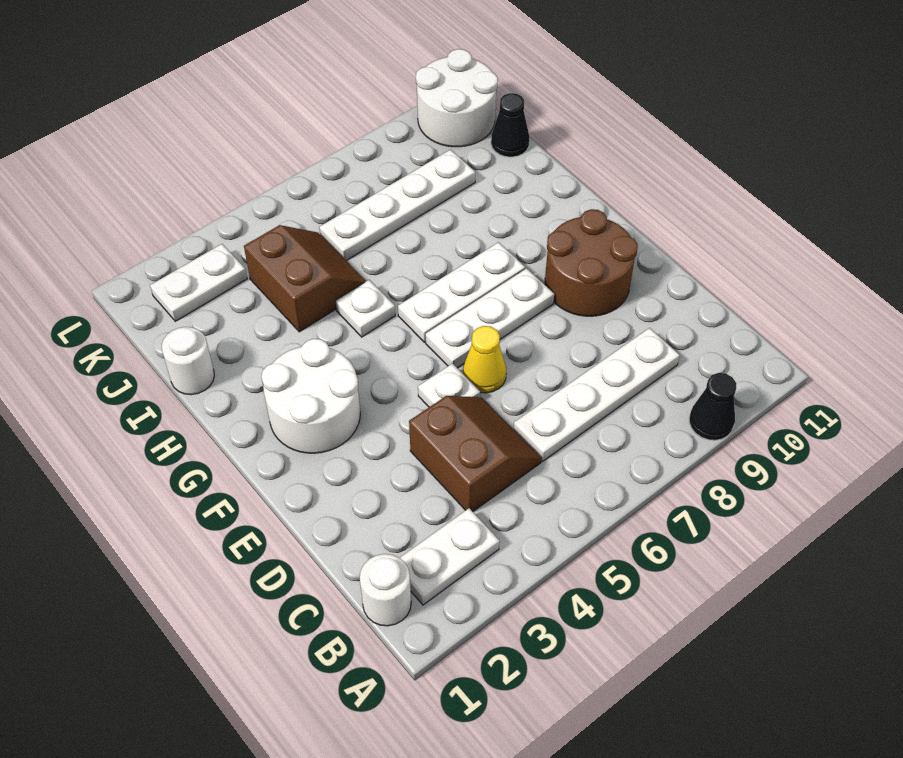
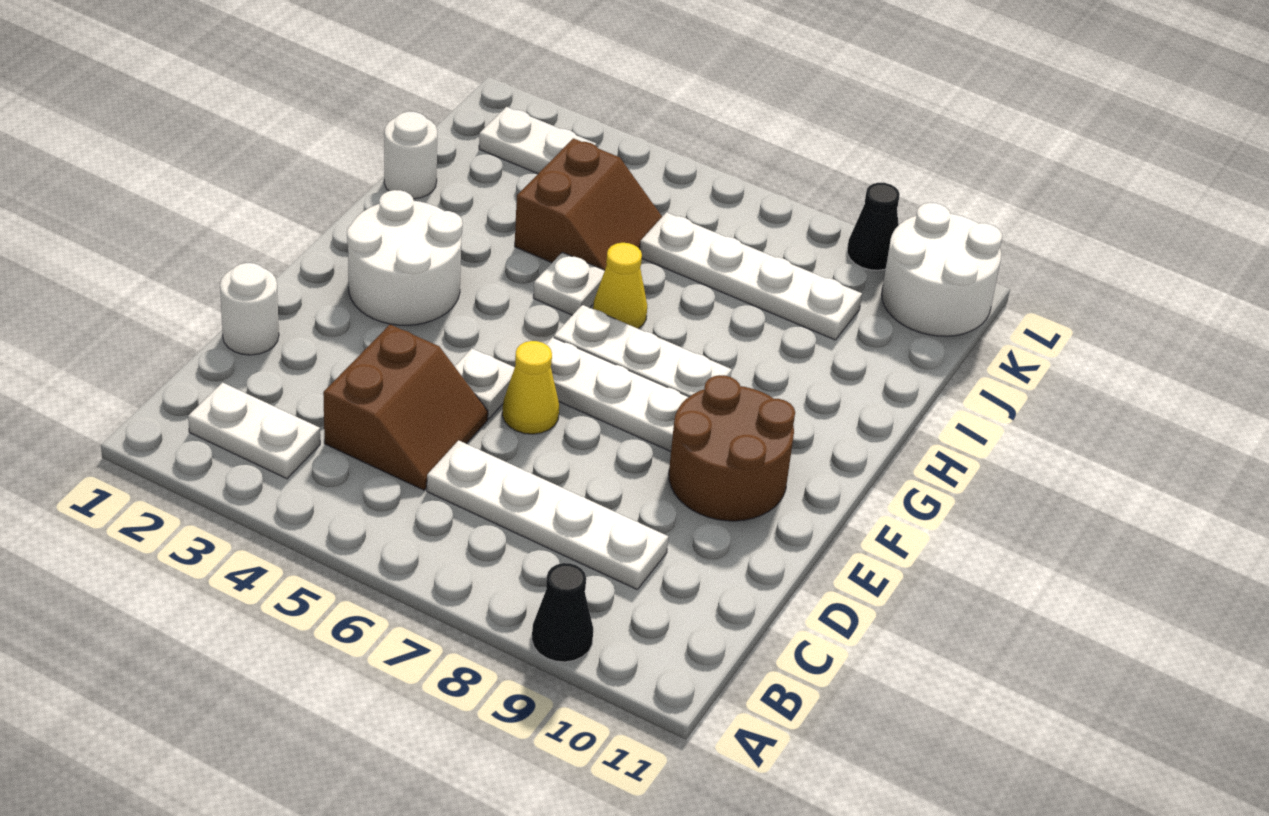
white round brick B1 level 1 -> white round brick D1 level 1
none -> yellow cone H6 level 1
black cone J11 level 1 -> black cone L9 level 1

